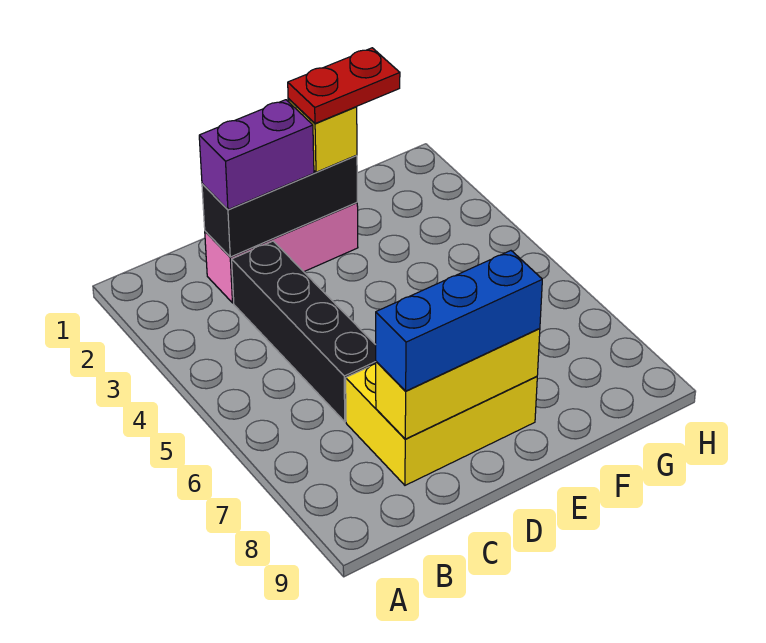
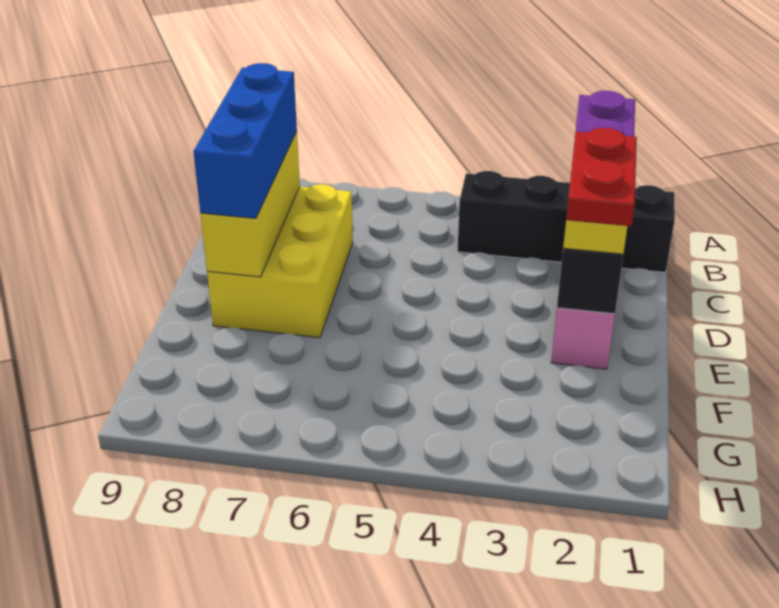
black brick C3:C6 level 1 -> black brick B1:B4 level 1

